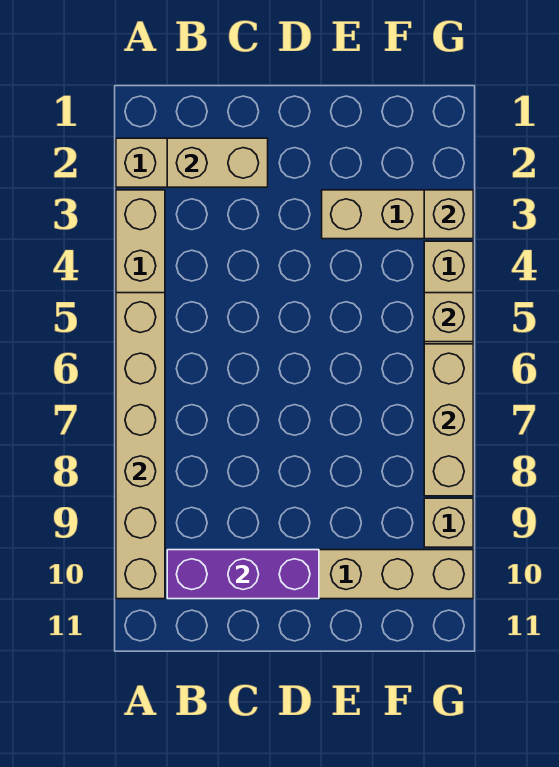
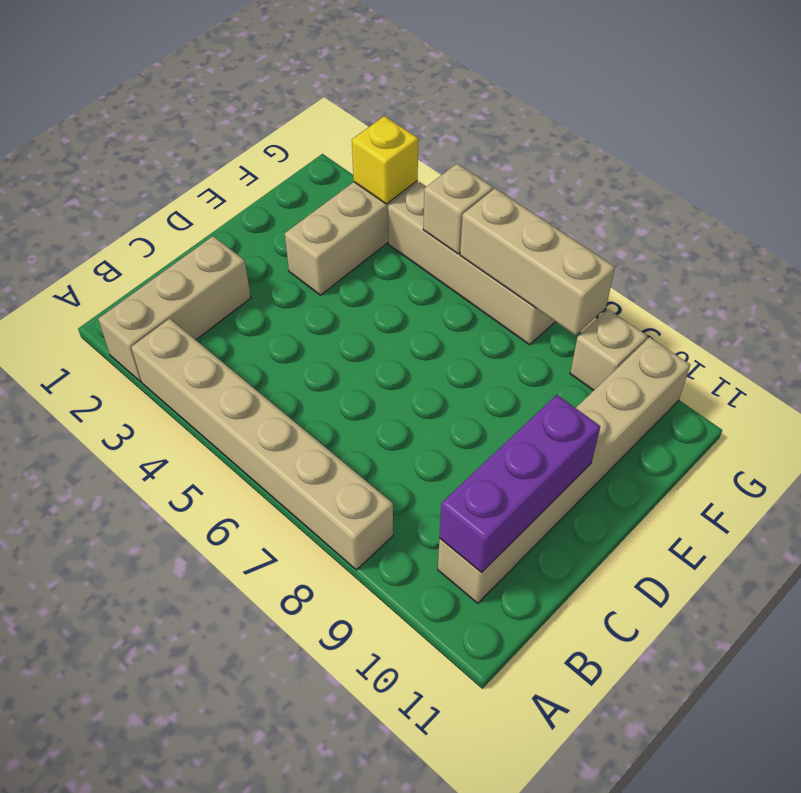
tan brick A5:A10 level 2 -> none
tan brick B2:C2 level 2 -> none
tan brick G3 level 2 -> yellow brick G3 level 2

